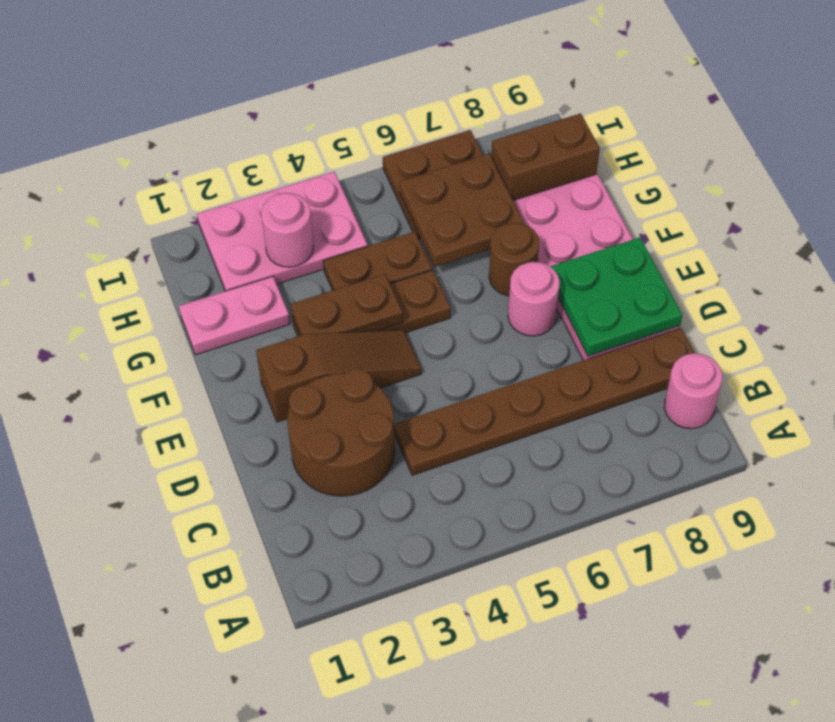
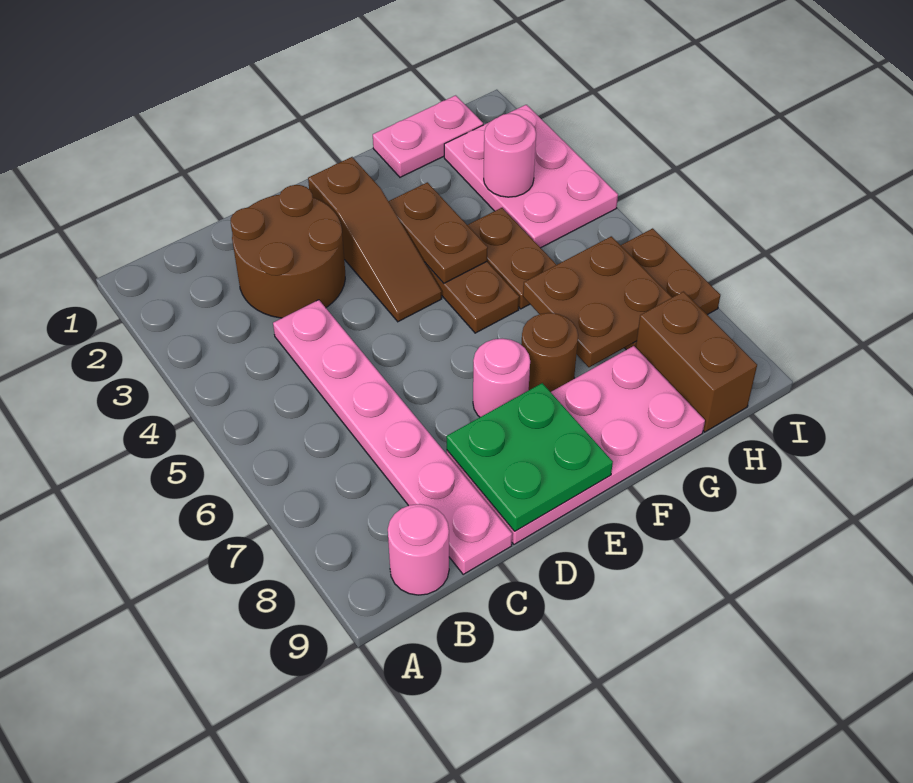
brown plate C4:C9 level 1 -> pink plate C4:C9 level 1
pink plate G1:G2 level 1 -> pink plate G1:H1 level 1

